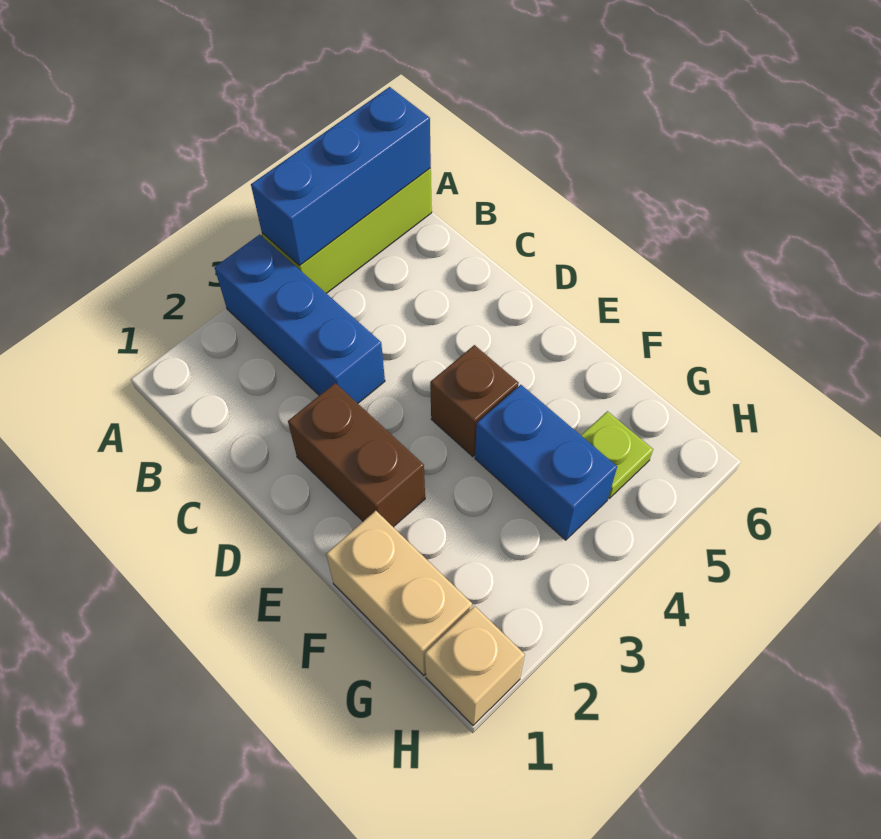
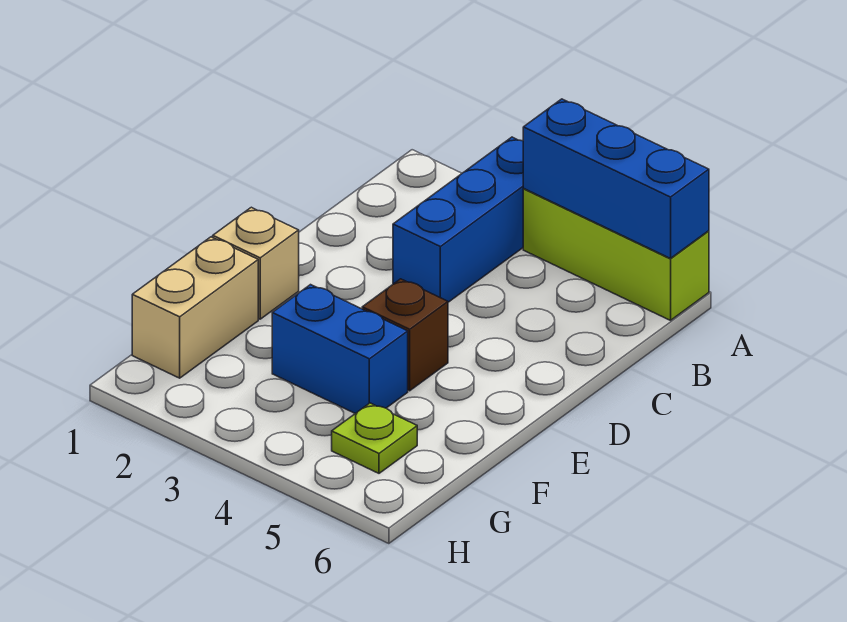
brown brick D2:E2 level 1 -> none
blue brick F4:G4 level 1 -> blue brick F3:F4 level 1
tan brick H1 level 1 -> tan brick E1 level 1

